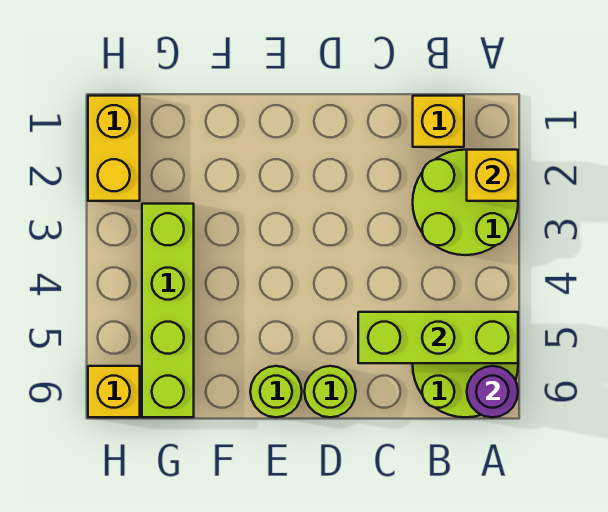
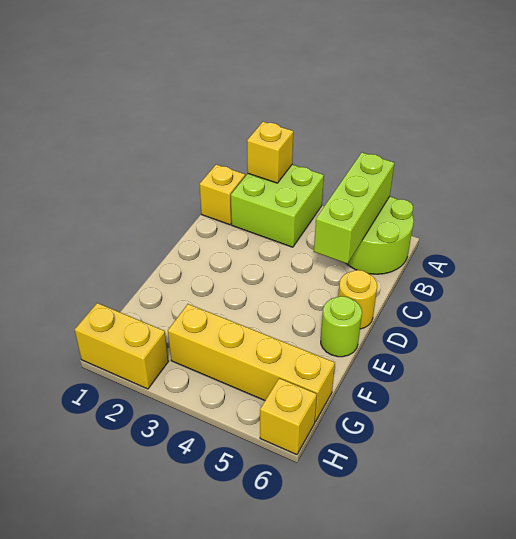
lime round brick A2:B3 level 1 -> lime brick A2:B3 level 1
purple round brick A6 level 2 -> none
lime round brick D6 level 1 -> yellow round brick D6 level 1
lime brick G3:G6 level 1 -> yellow brick G3:G6 level 1

